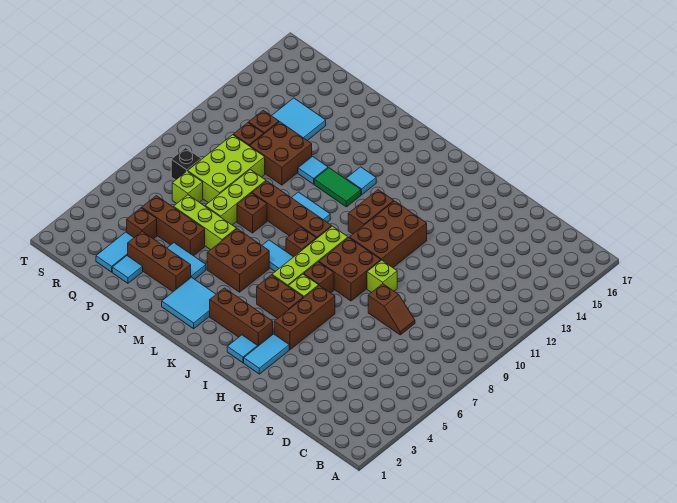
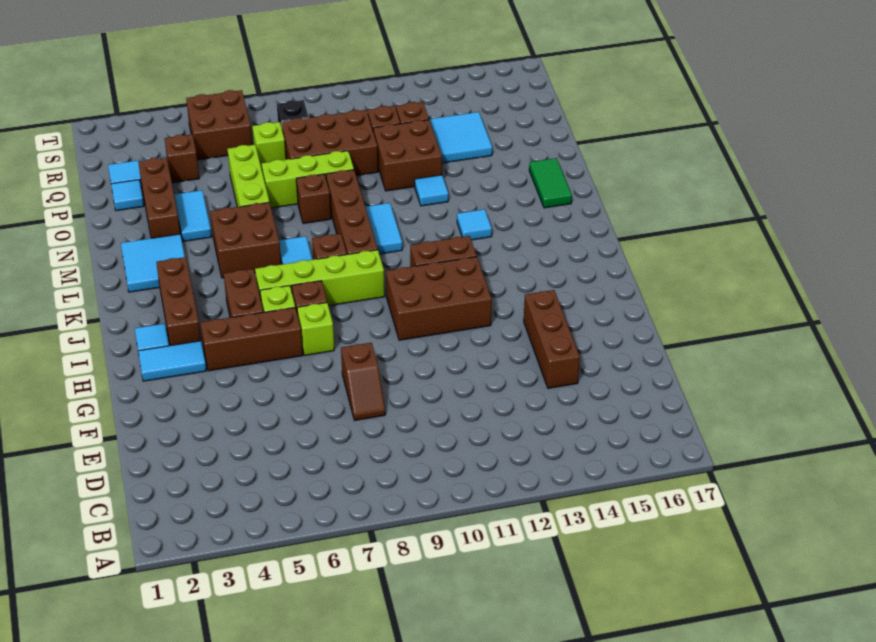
lime brick G9 level 1 -> lime brick H7 level 1
brown brick H8:I9 level 1 -> brown brick R5:S6 level 1
green tile L12:M12 level 1 -> green tile M16:N16 level 1
brown brick O5:Q5 level 1 -> brown brick E14:G14 level 1
lime brick P8:Q10 level 1 -> brown brick P8:Q10 level 1

